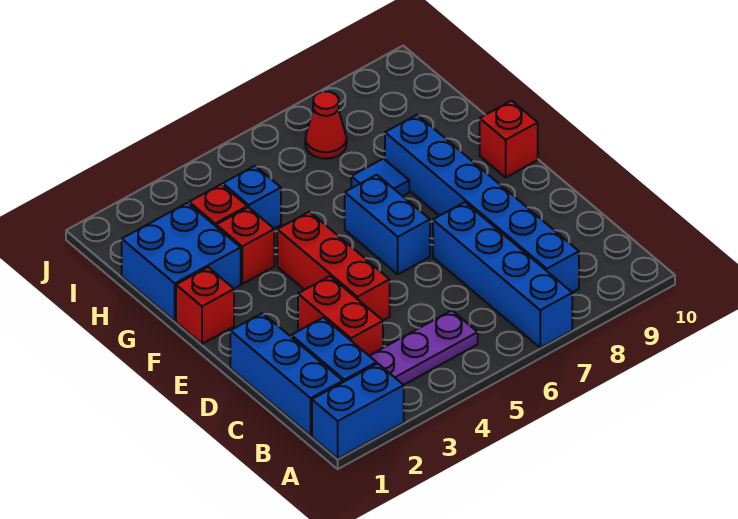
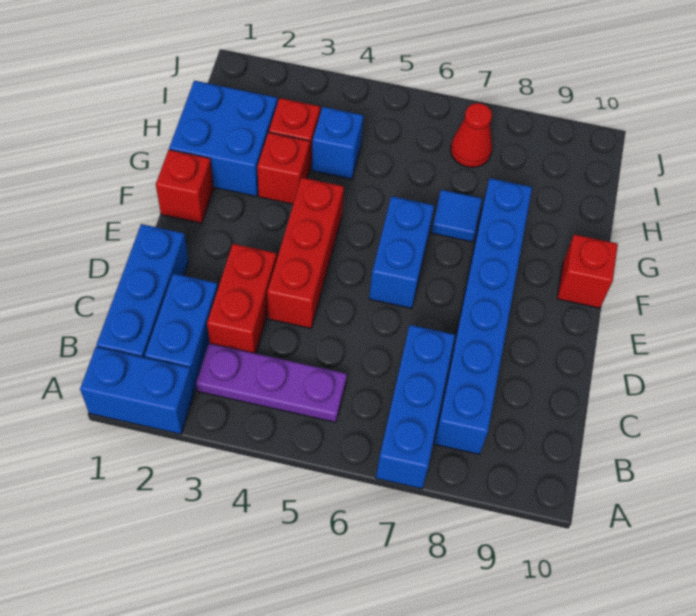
blue brick A7:D7 level 1 -> blue brick A7:C7 level 1

